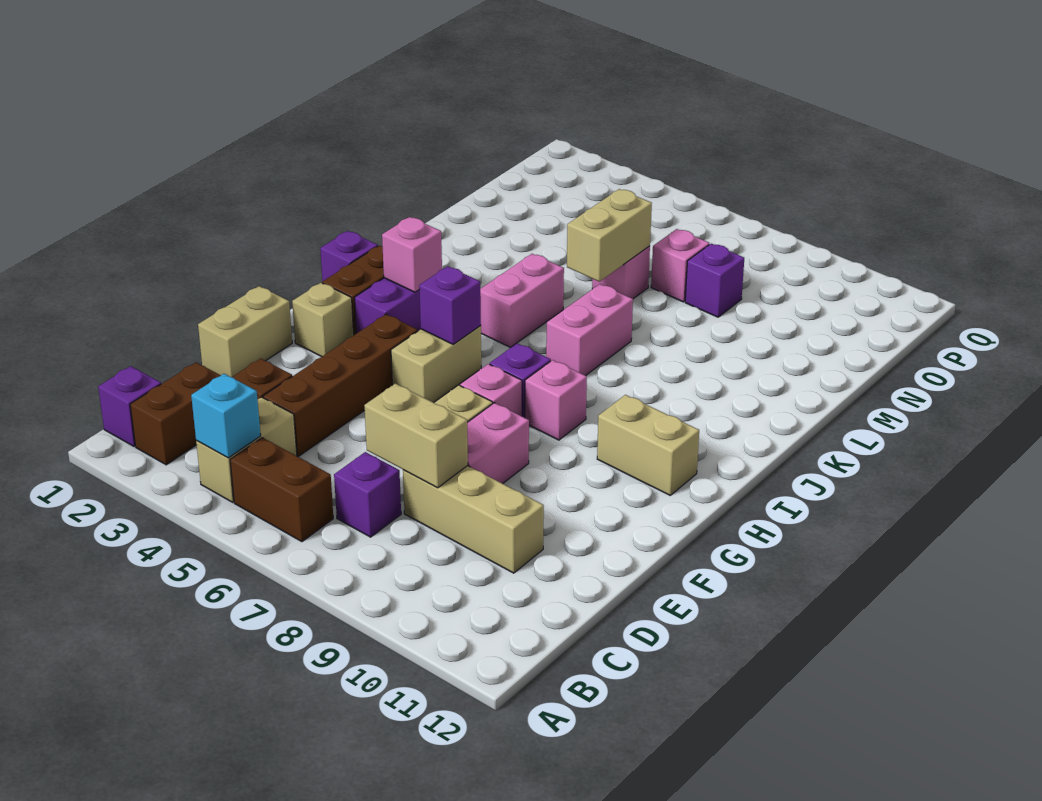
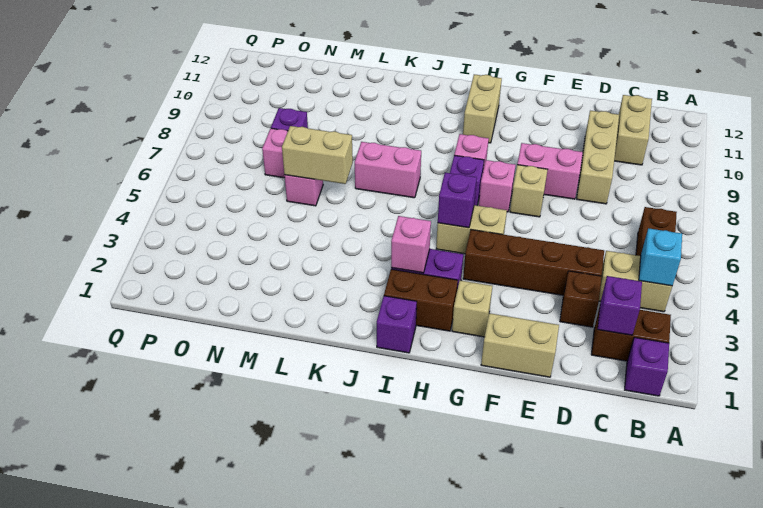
purple brick C7 level 1 -> purple brick C2 level 2
tan brick D7:D8 level 2 -> tan brick C10:C11 level 1
pink brick J5:K5 level 1 -> none

